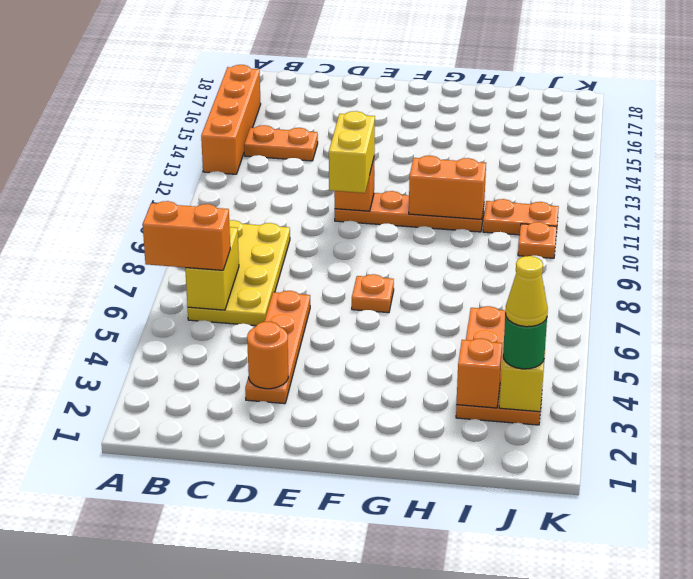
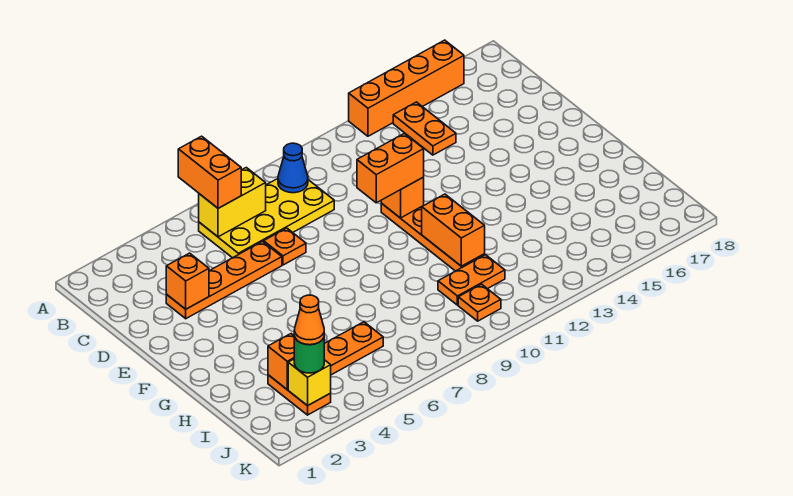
none -> blue cone B9 level 2
orange round brick D3 level 2 -> orange brick D3 level 2
yellow brick E10:E11 level 3 -> orange brick E10:E11 level 3
orange plate F7 level 1 -> orange plate D7 level 1
orange plate I11:J11 level 1 -> orange plate I10:I11 level 1
yellow cone J3 level 4 -> orange cone J3 level 4

